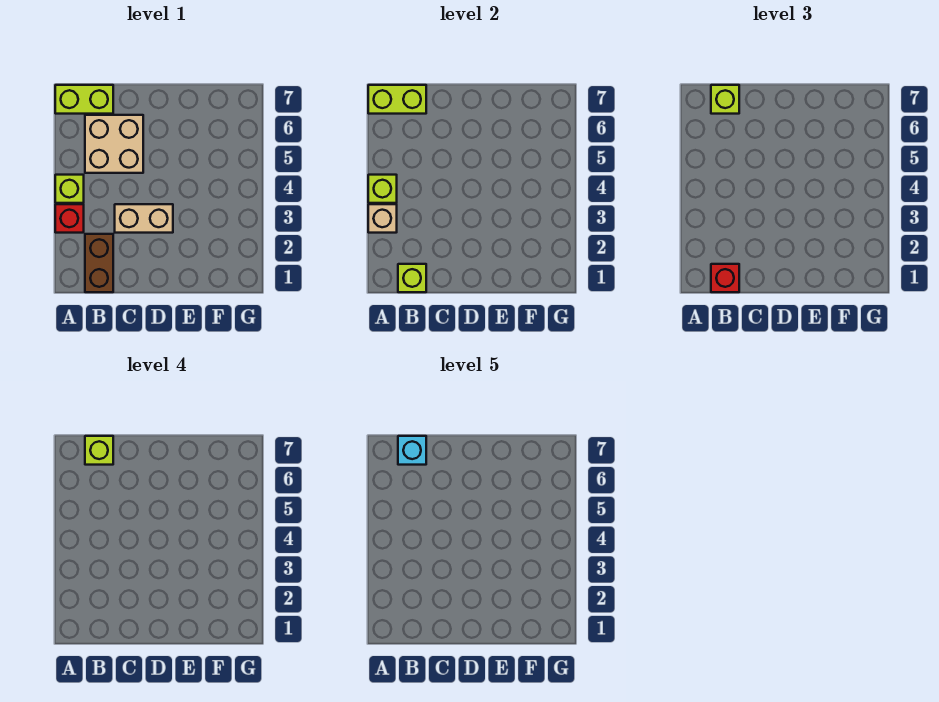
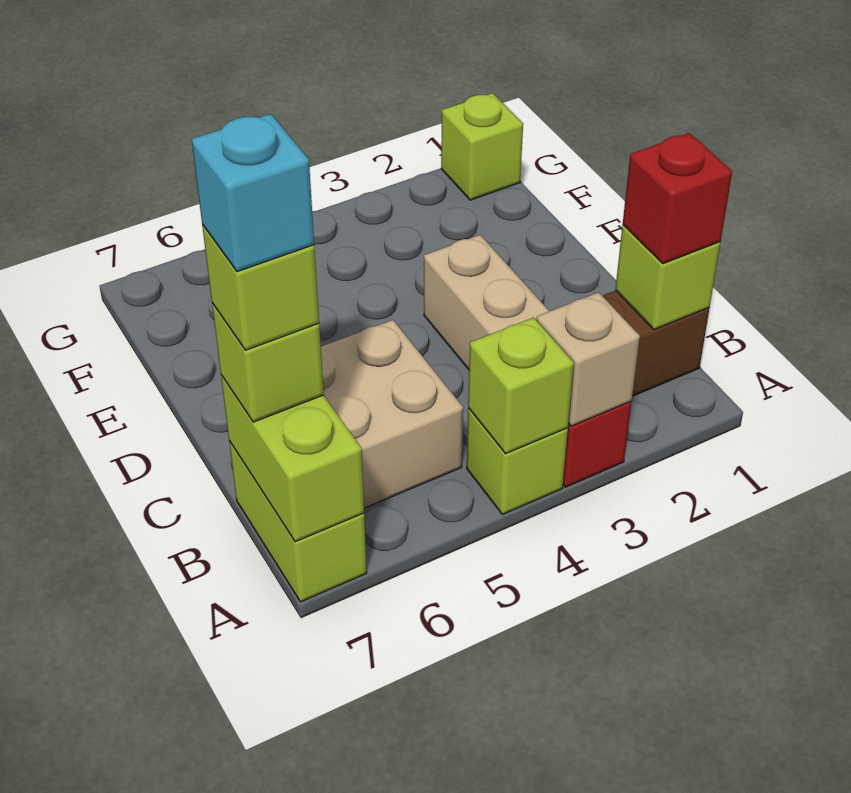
none -> lime brick G1 level 1

